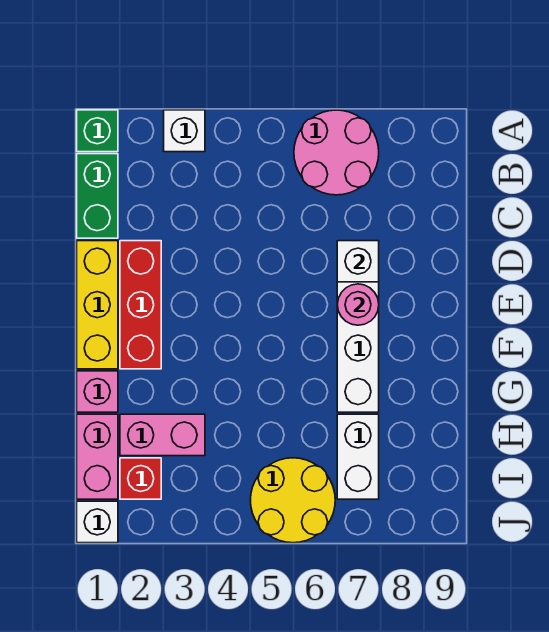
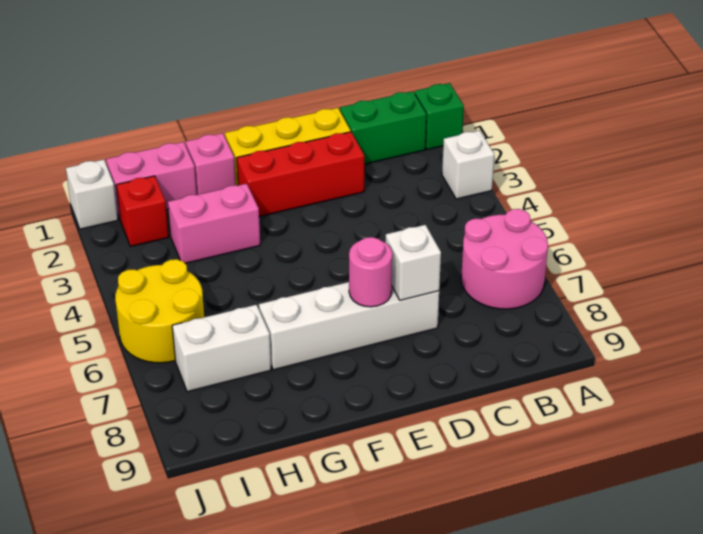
pink brick H2:H3 level 1 -> pink brick G3:H3 level 1

